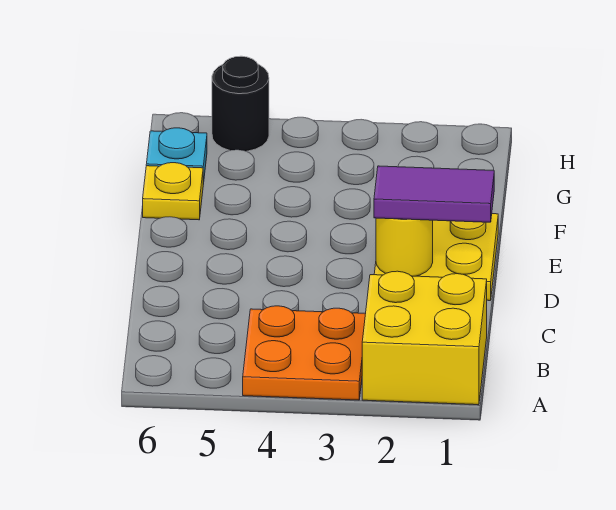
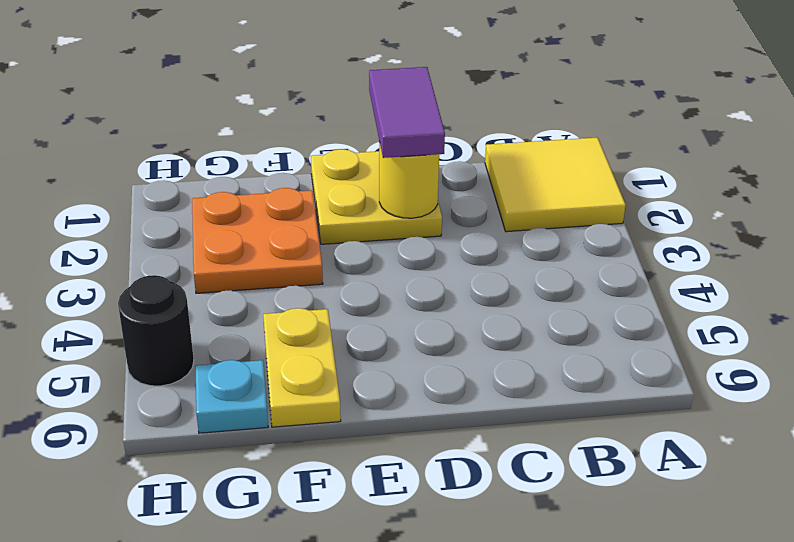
yellow brick A1:B2 level 1 -> yellow tile A1:B2 level 1
orange plate A3:B4 level 1 -> orange plate F2:G3 level 1
yellow plate F6 level 1 -> yellow plate F5:F6 level 1

